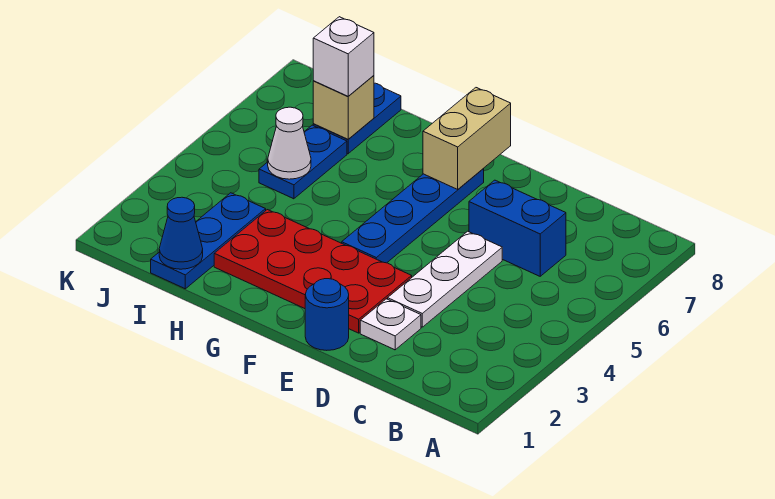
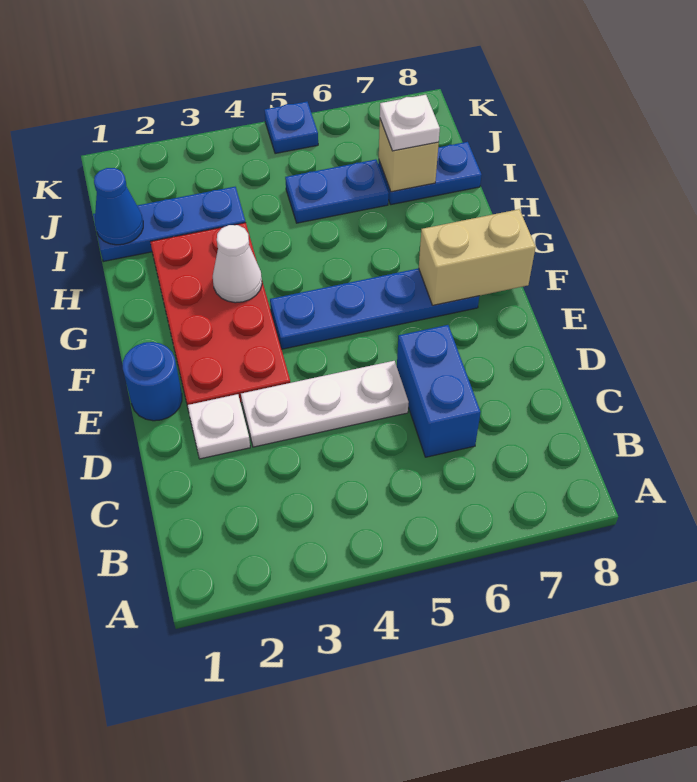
white cone I5 level 2 -> white cone G3 level 2
white brick I7 level 3 -> white plate I7 level 3
none -> blue plate K5 level 1

